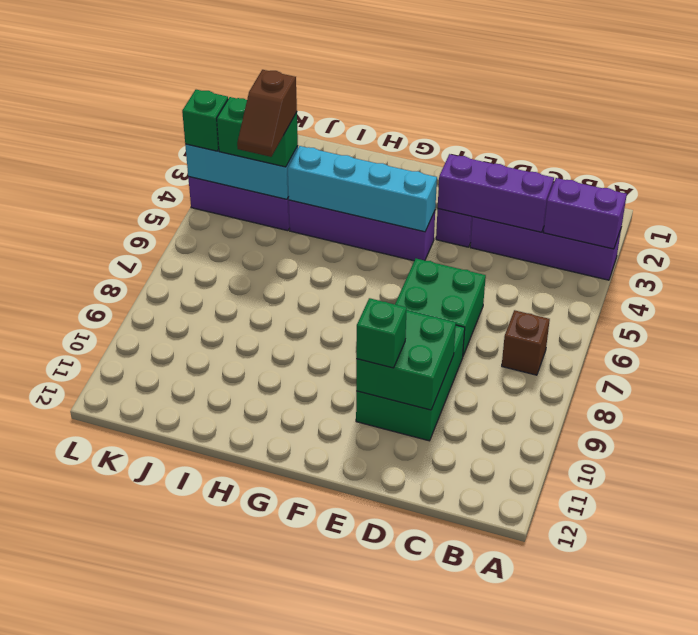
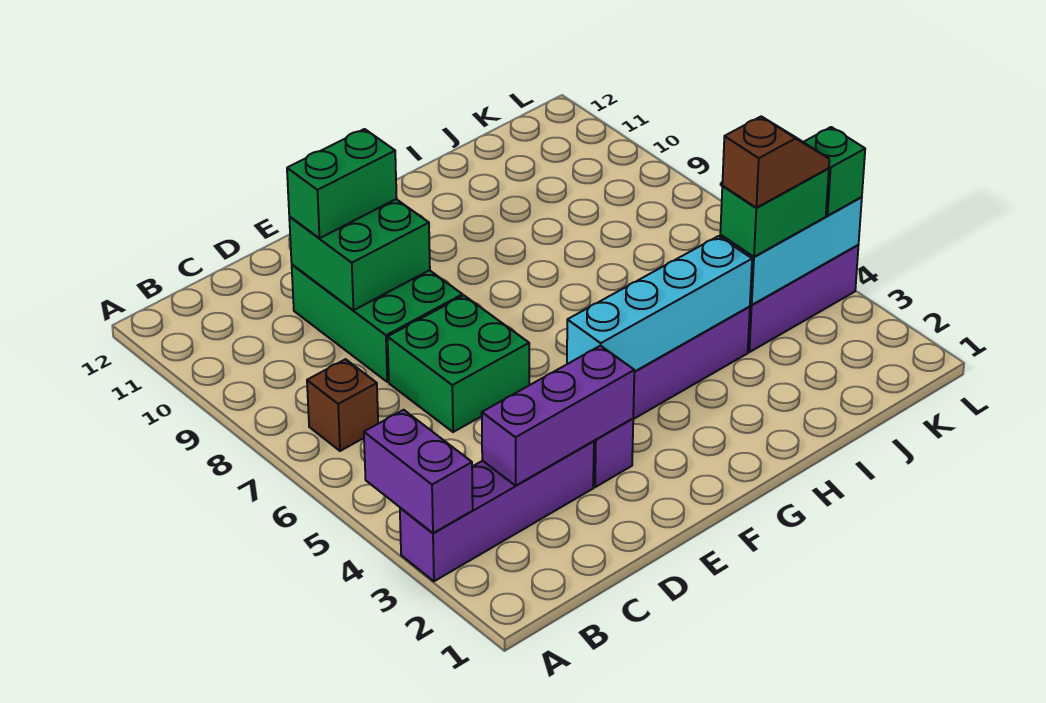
purple brick A3:B3 level 2 -> purple brick A3:A4 level 2
green brick E10 level 3 -> green brick D10:E10 level 3
brown slope J4:J5 level 4 top 4 -> brown slope J4:K4 level 4 top J

